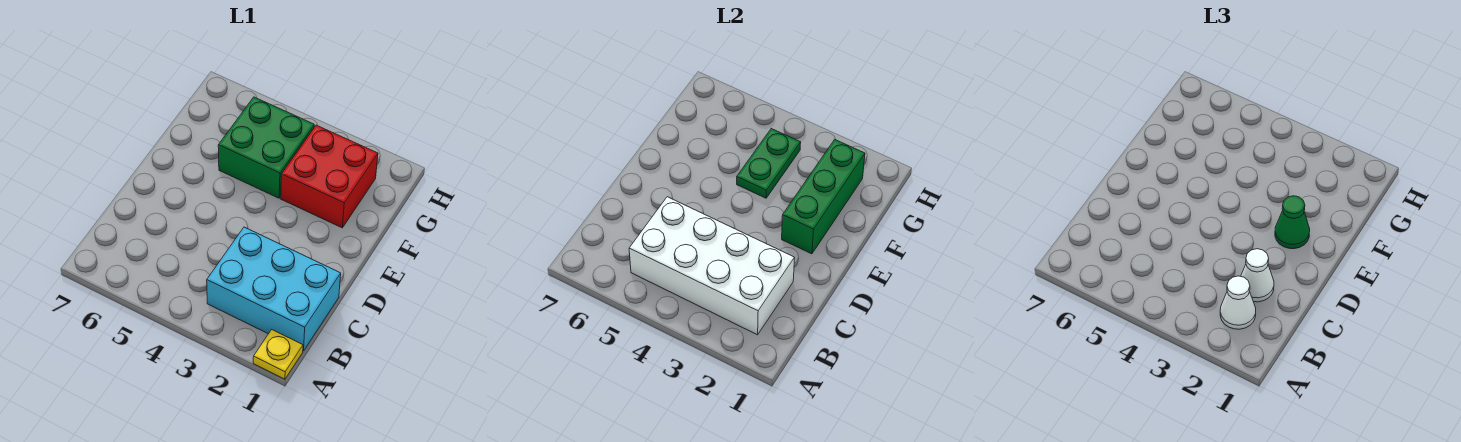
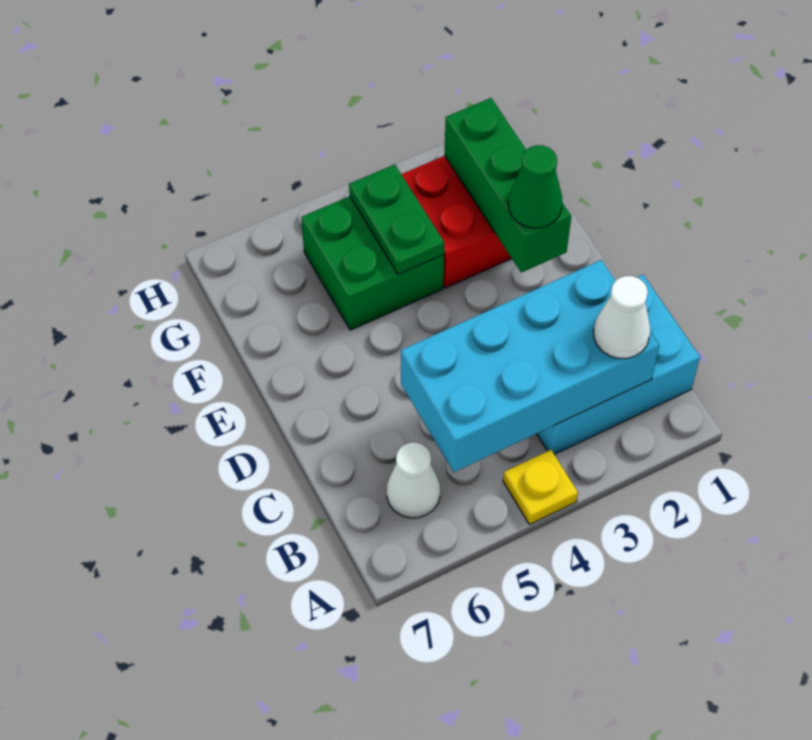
yellow plate A1 level 1 -> yellow plate A4 level 1
white brick B2:C5 level 2 -> cyan brick B2:C5 level 2
white cone C2 level 3 -> white cone B6 level 1

